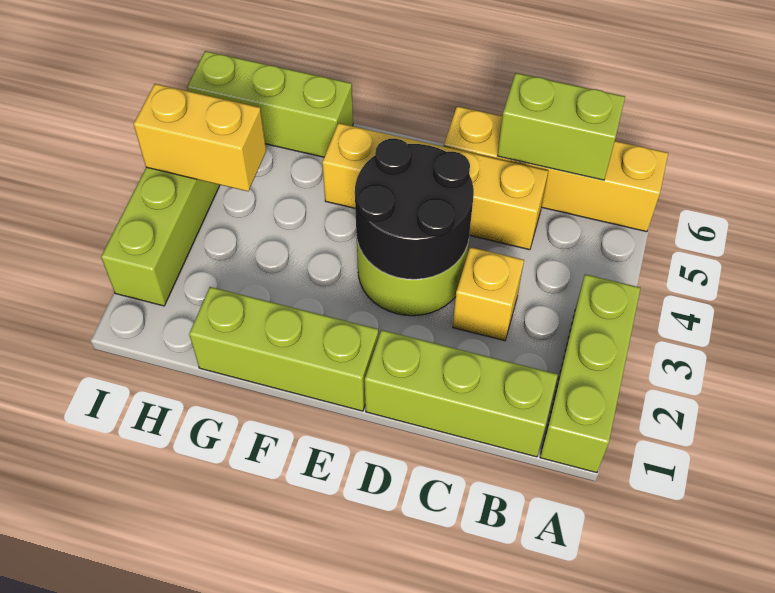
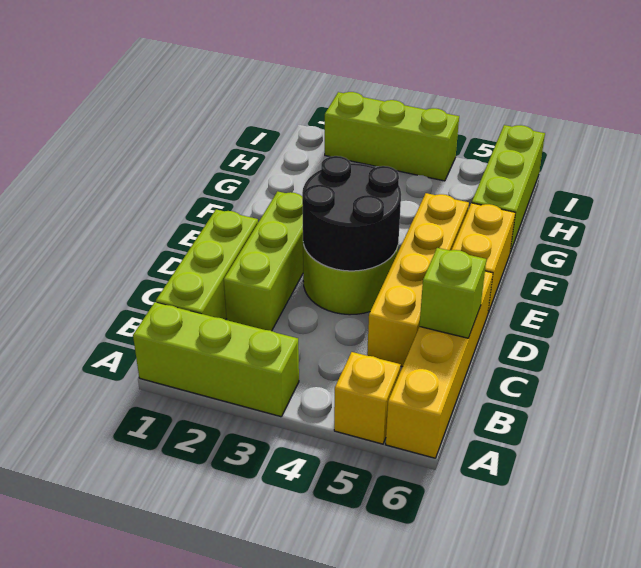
lime brick B6:C6 level 2 -> lime brick C6 level 2
yellow brick C3 level 1 -> yellow brick A5 level 1
lime brick E1:G1 level 1 -> lime brick C2:E2 level 1
yellow brick H4:I4 level 2 -> yellow brick E6:F6 level 1

